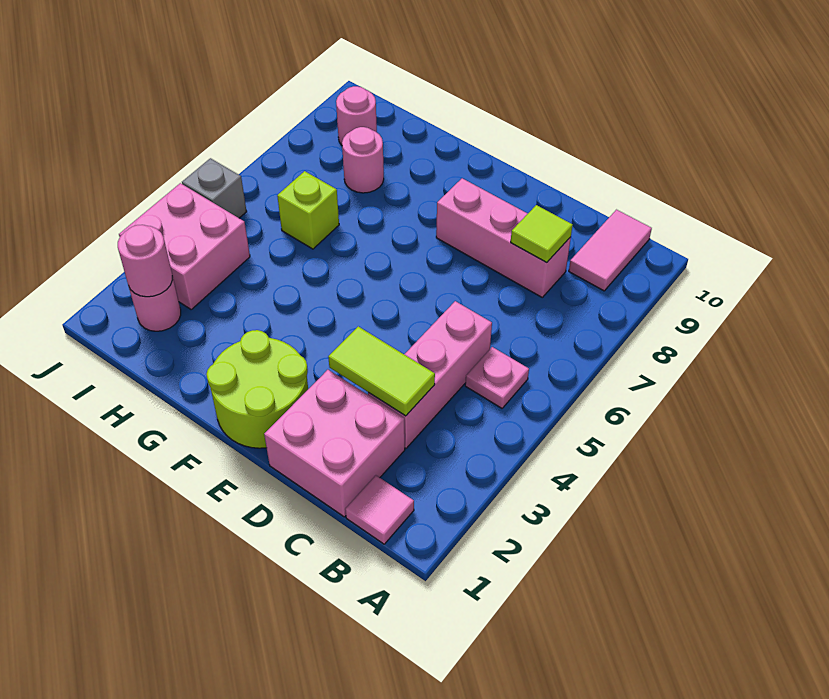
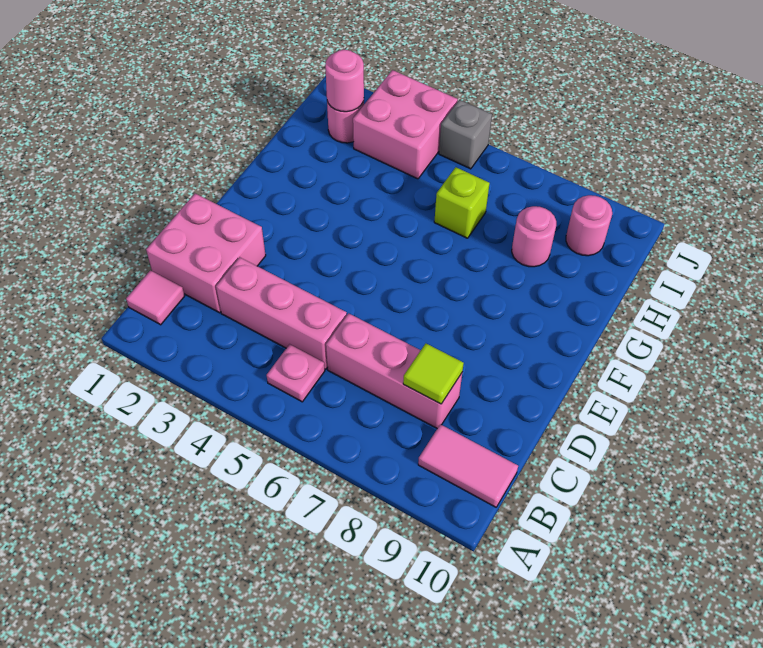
lime tile C3:D3 level 2 -> none
pink brick C8:E8 level 1 -> pink brick C6:C8 level 1
lime round brick E1:F2 level 1 -> none

